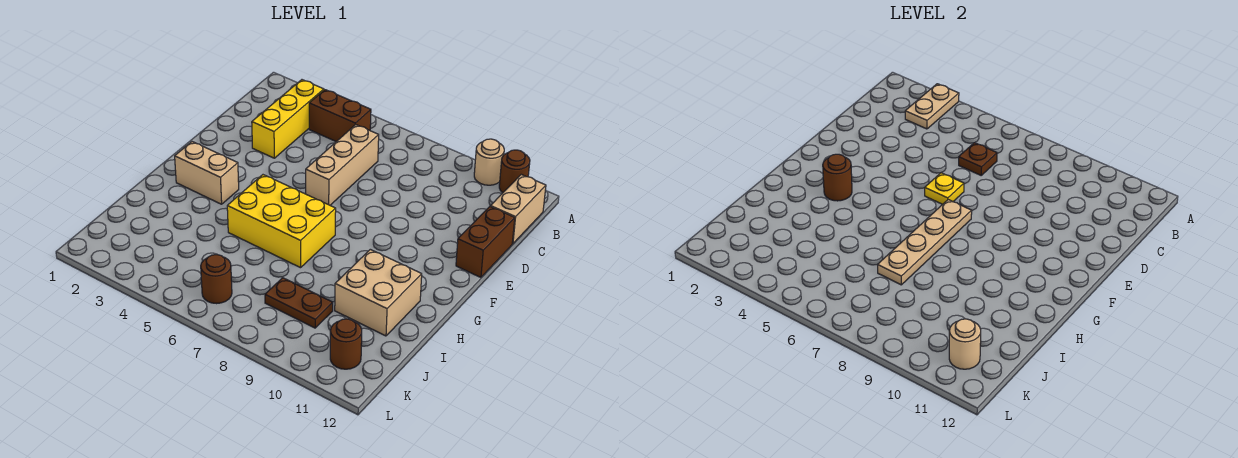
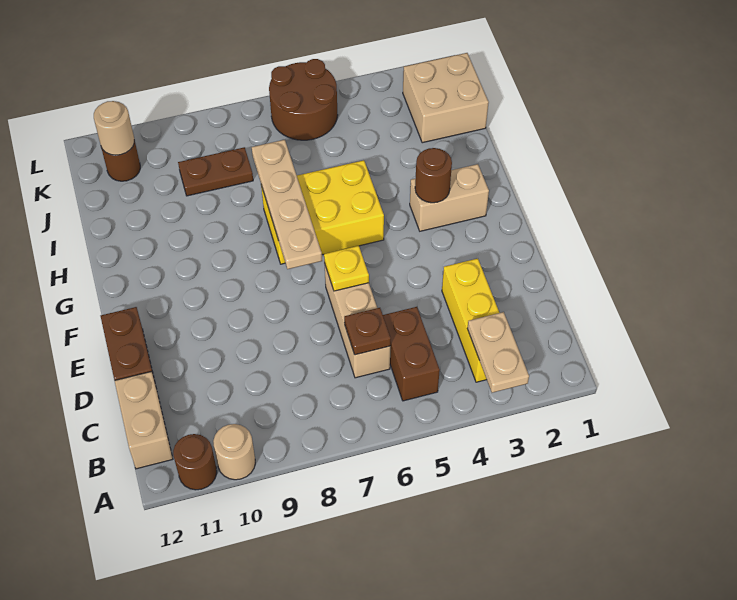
brown brick B4:B5 level 1 -> brown brick B5:C5 level 1
tan brick H10:I11 level 1 -> tan brick J1:K2 level 1
brown round brick K6 level 1 -> brown round brick K5:L6 level 1

